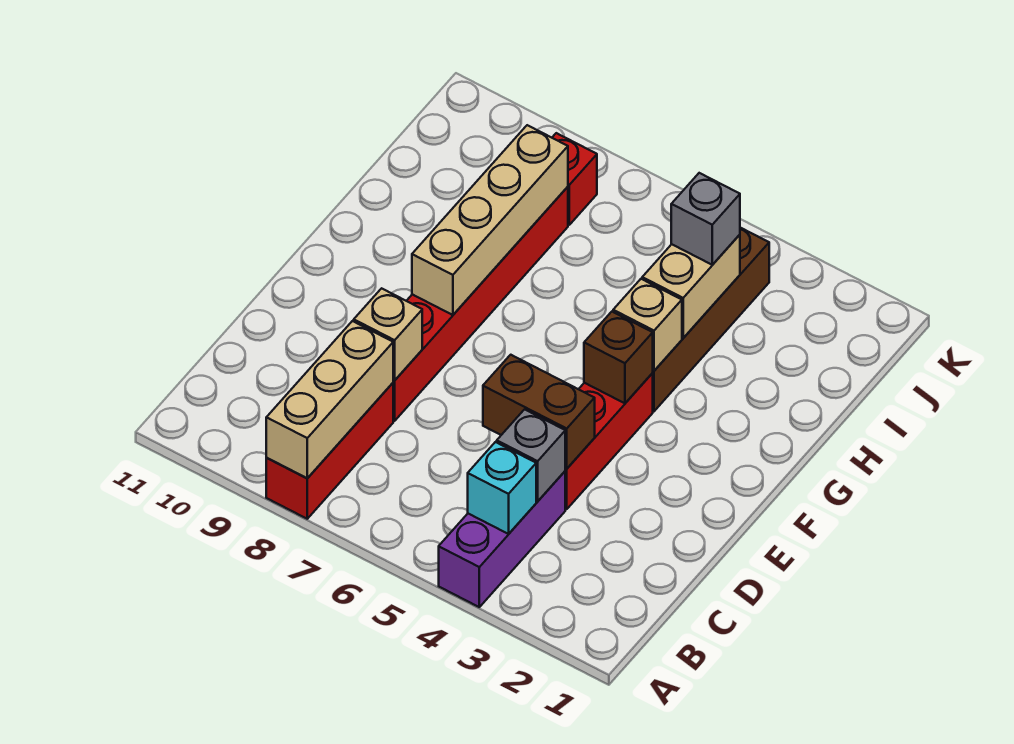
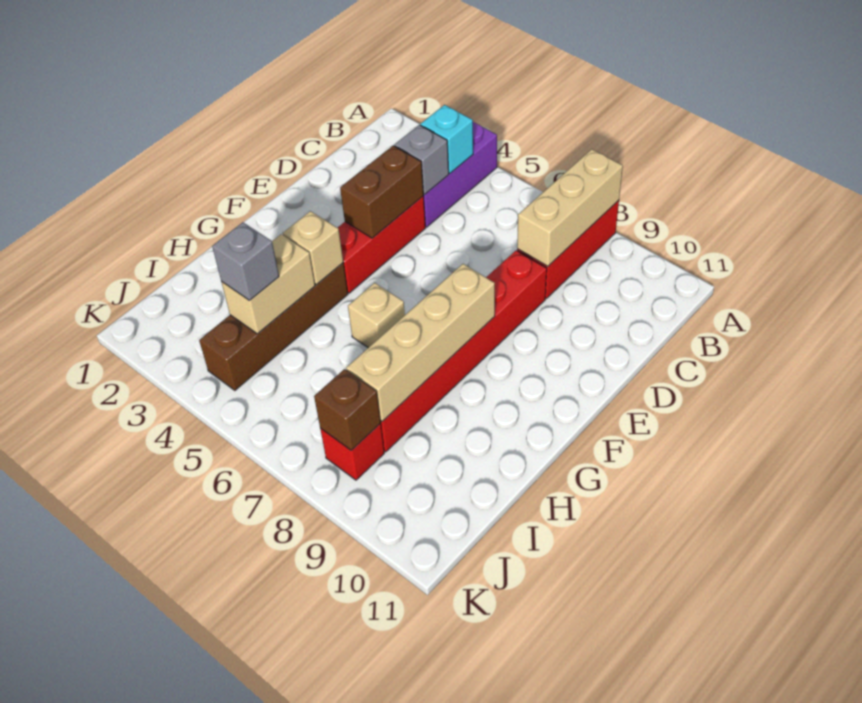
brown brick D4:D5 level 2 -> brown brick D4:E4 level 2
tan brick D8 level 2 -> tan brick G6 level 1
brown brick F4 level 2 -> brown brick J8 level 2

